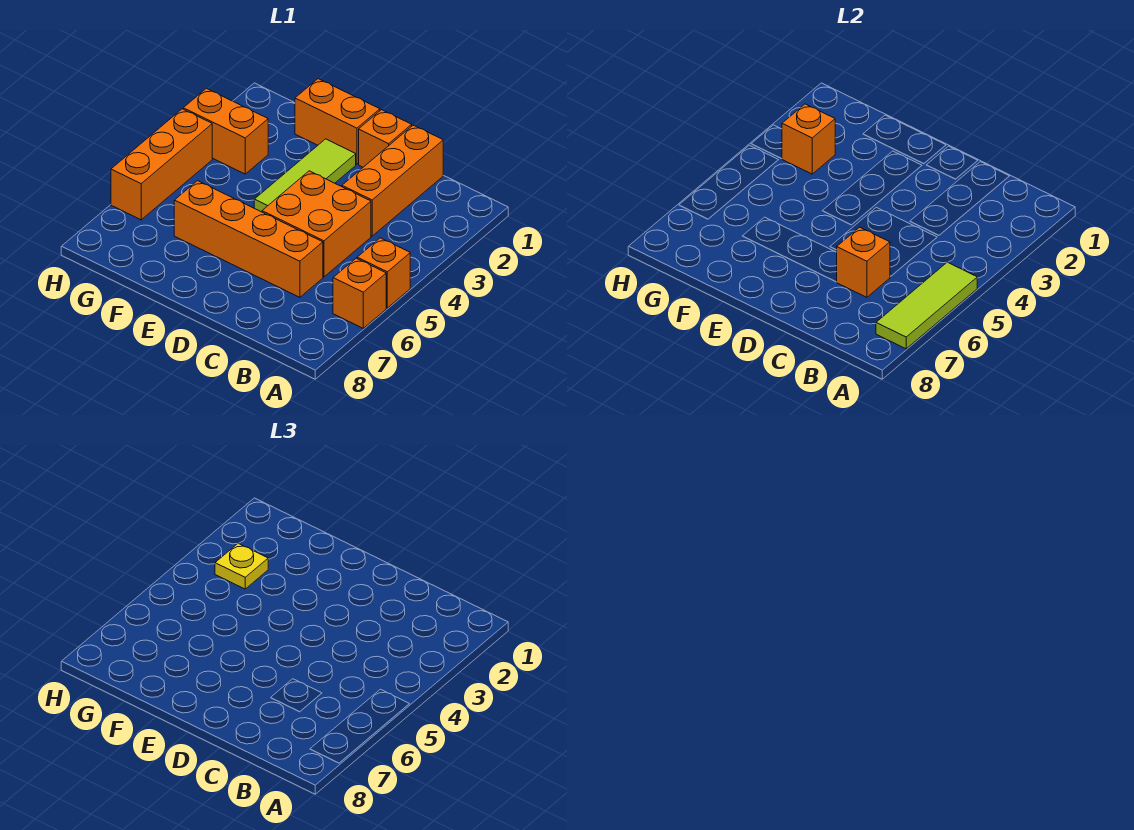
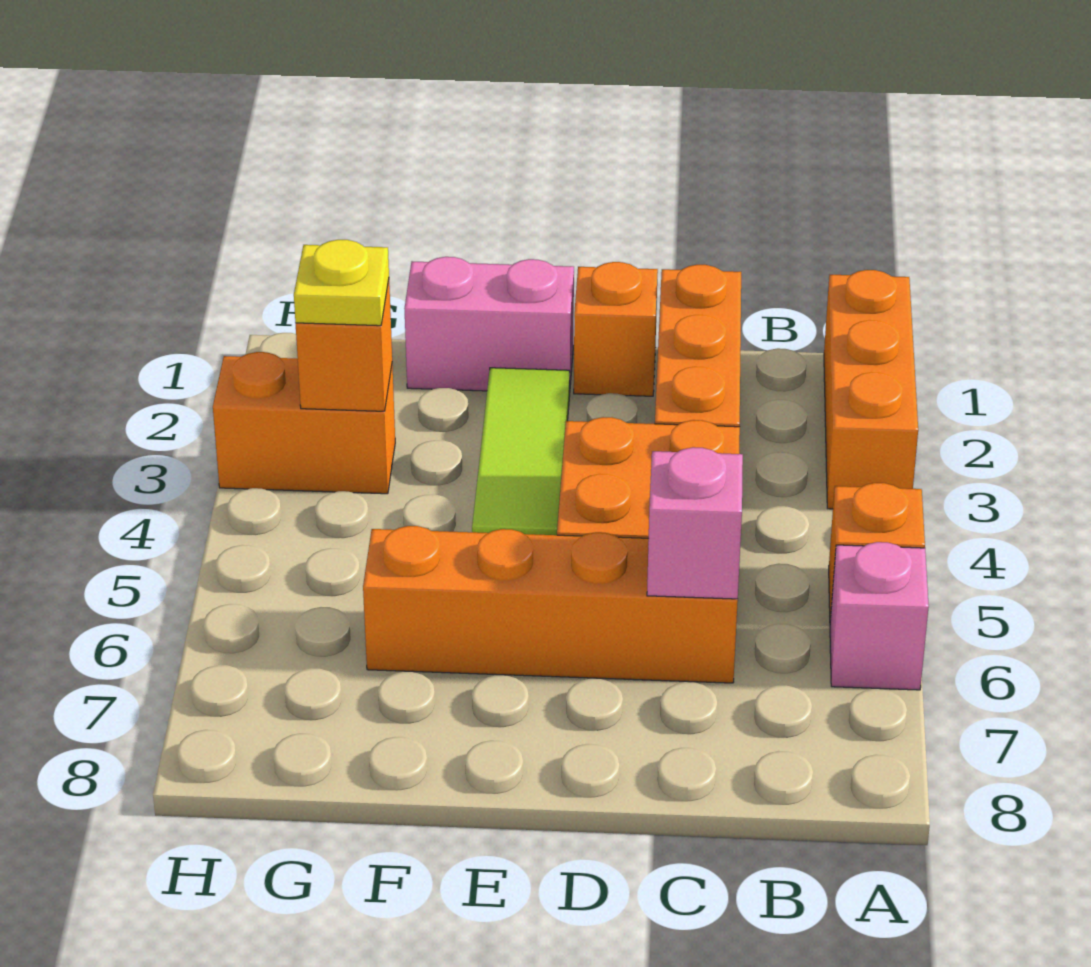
lime tile A5:A7 level 2 -> none
orange brick A6 level 1 -> pink brick A6 level 1
orange brick C6 level 2 -> pink brick C6 level 2
orange brick E1:F1 level 1 -> pink brick E1:F1 level 1
orange brick H4:H6 level 1 -> orange brick A1:A3 level 1

